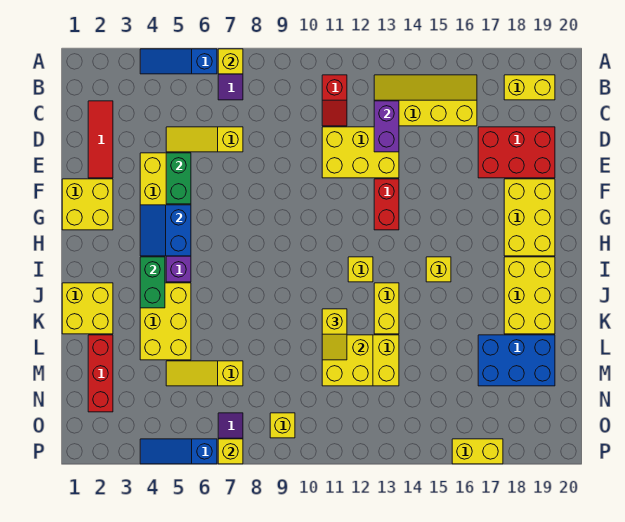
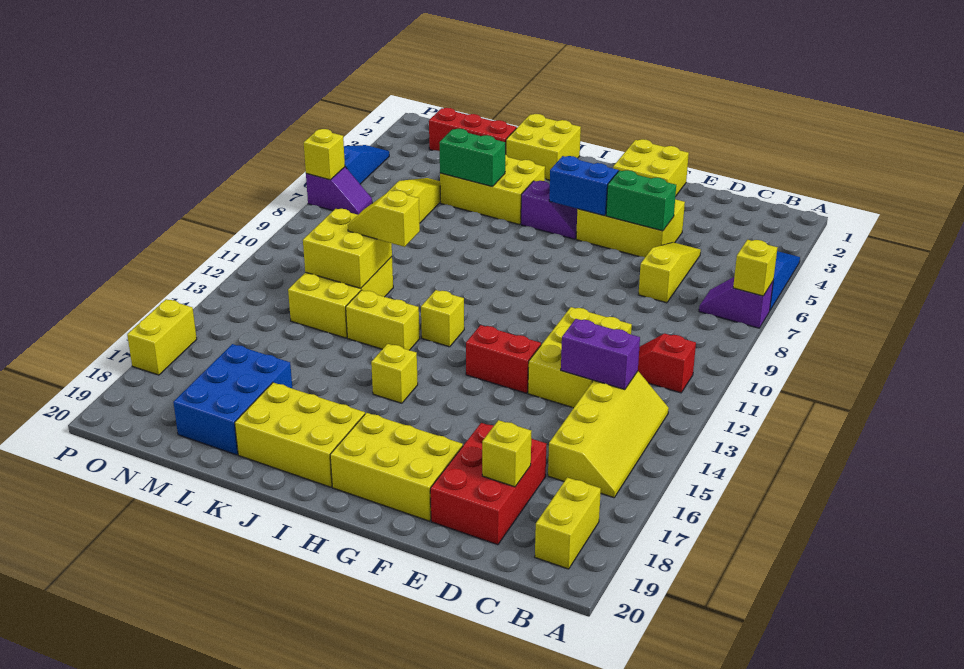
red tile C2:E2 level 1 -> none
green brick I4:J4 level 2 -> green brick K5:L5 level 2
yellow brick O9 level 1 -> yellow brick D18 level 2

